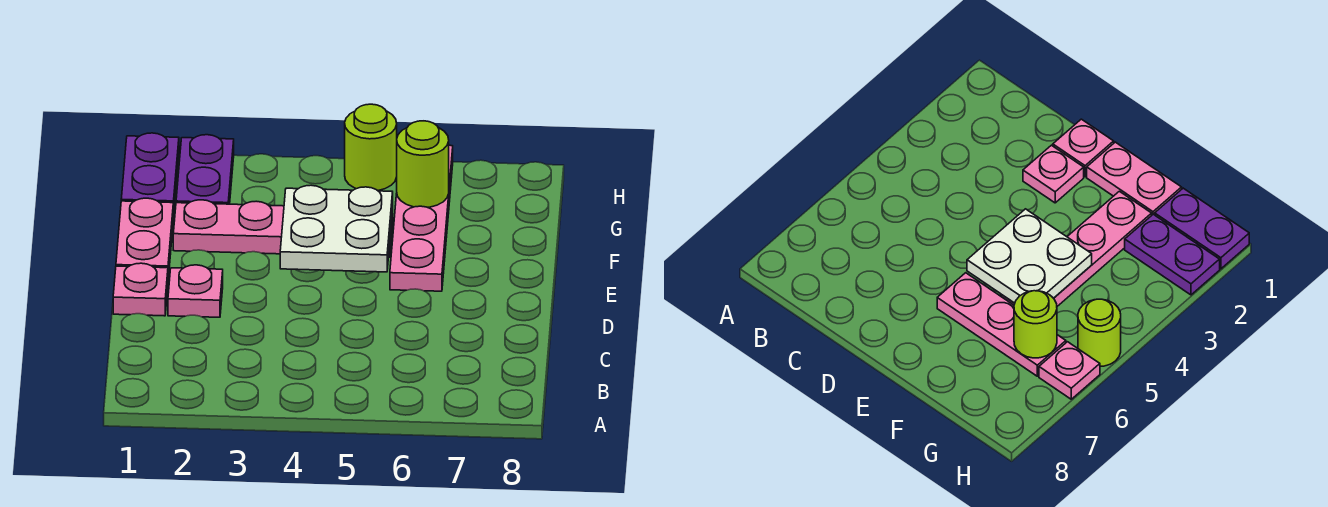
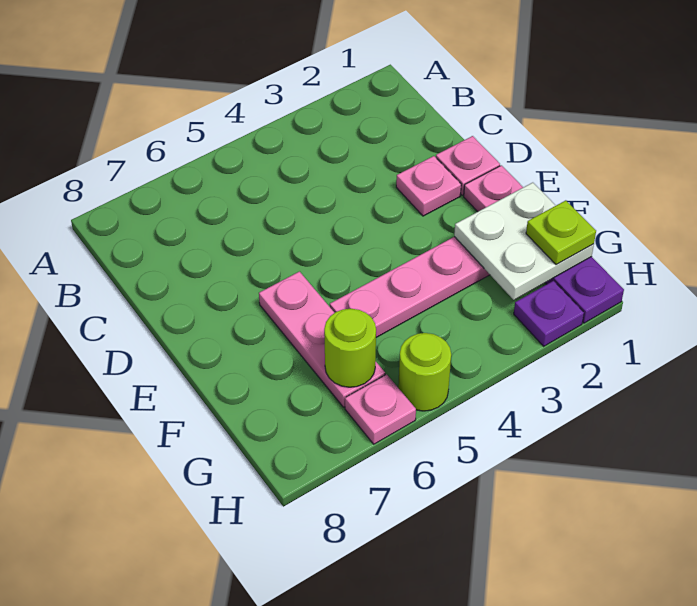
white plate E4:F5 level 2 -> white plate F1:G2 level 2
none -> lime plate G1 level 3
purple plate G2:H2 level 1 -> purple plate H2 level 1

